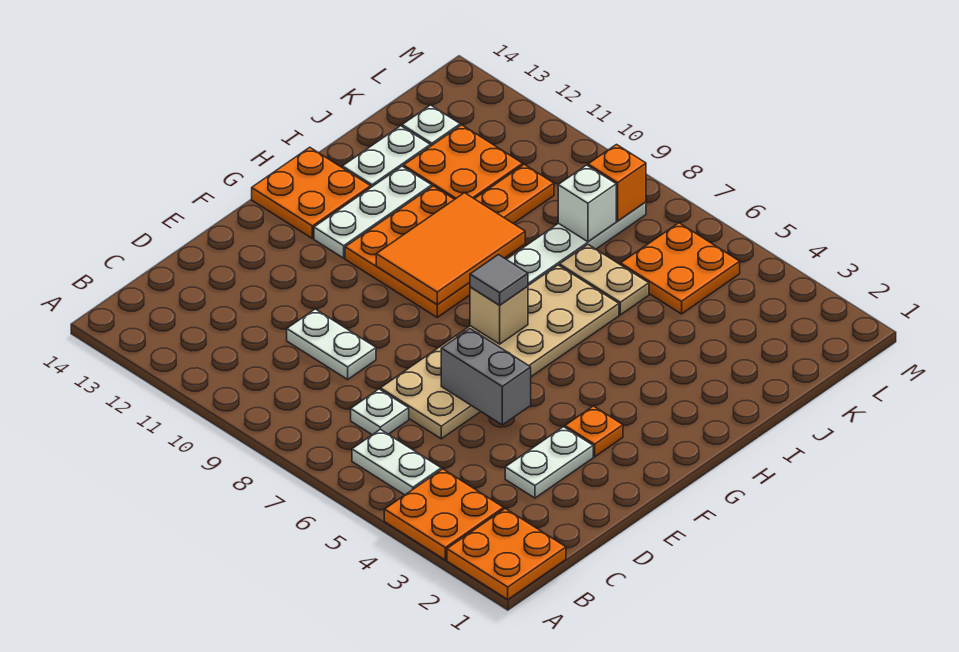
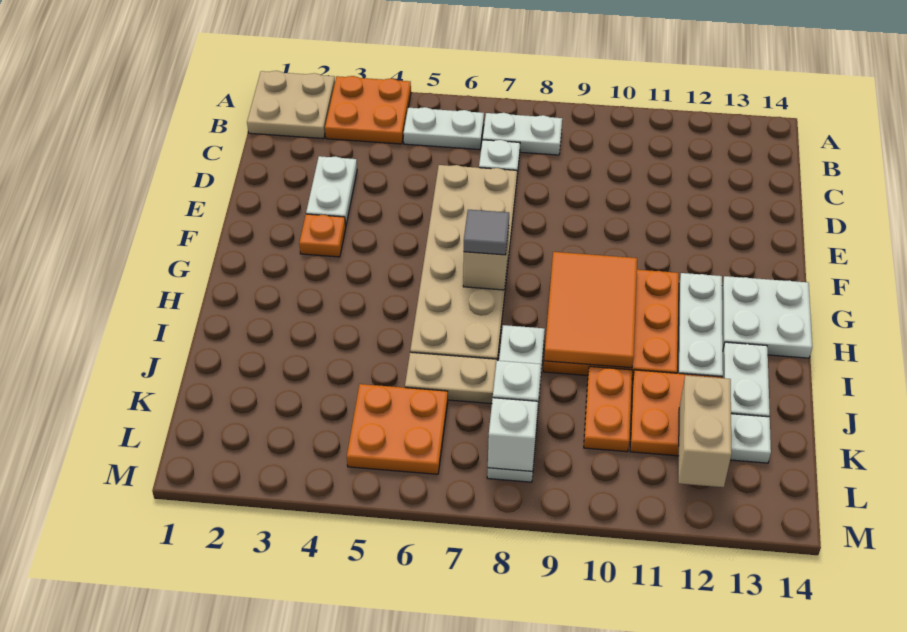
orange plate A1:B2 level 1 -> tan plate A1:B2 level 1
white plate D9:D10 level 1 -> white plate B7:B8 level 1
grey brick E5:E6 level 2 -> none
orange plate G13:H14 level 1 -> white plate G13:H14 level 1
none -> tan brick K12:L12 level 2
orange brick L8 level 2 -> white brick L8 level 2

